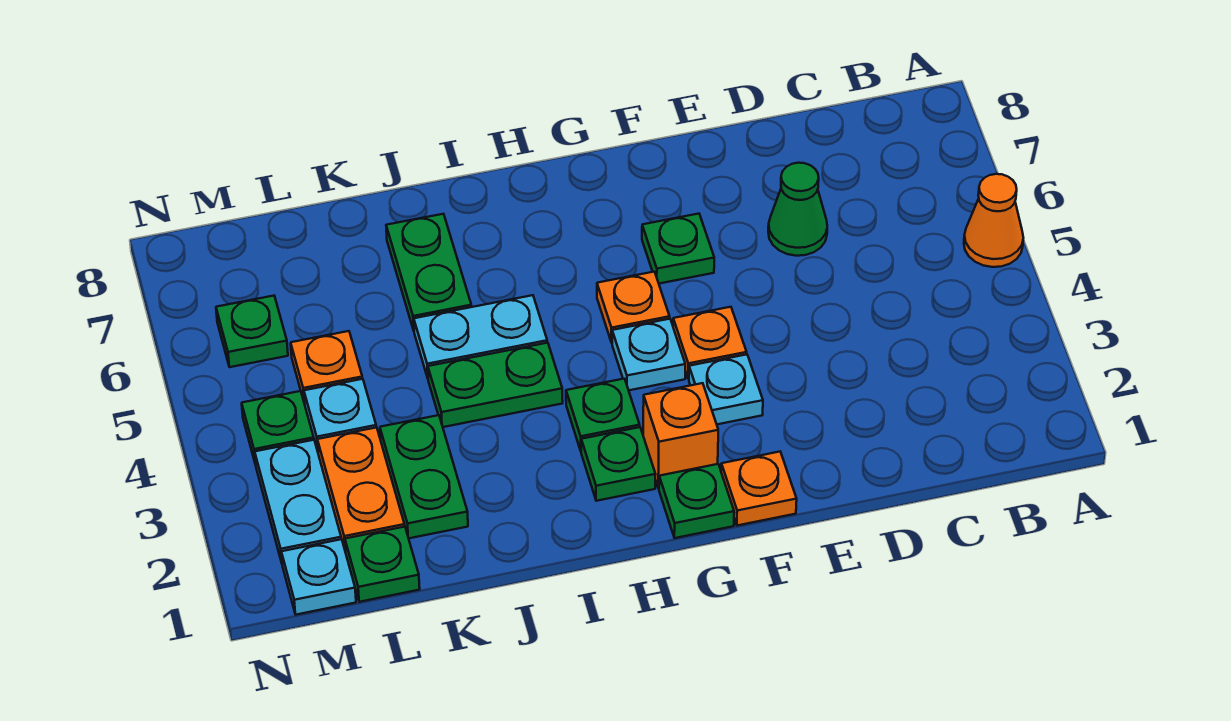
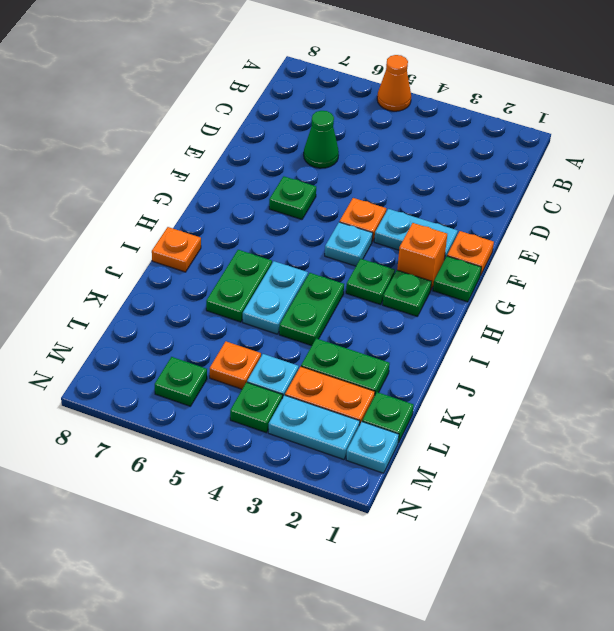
cyan plate F3 level 1 -> cyan plate F2:F3 level 1
orange plate G5 level 1 -> orange plate I8 level 1
green plate J6:J7 level 1 -> green plate I6:J6 level 1

